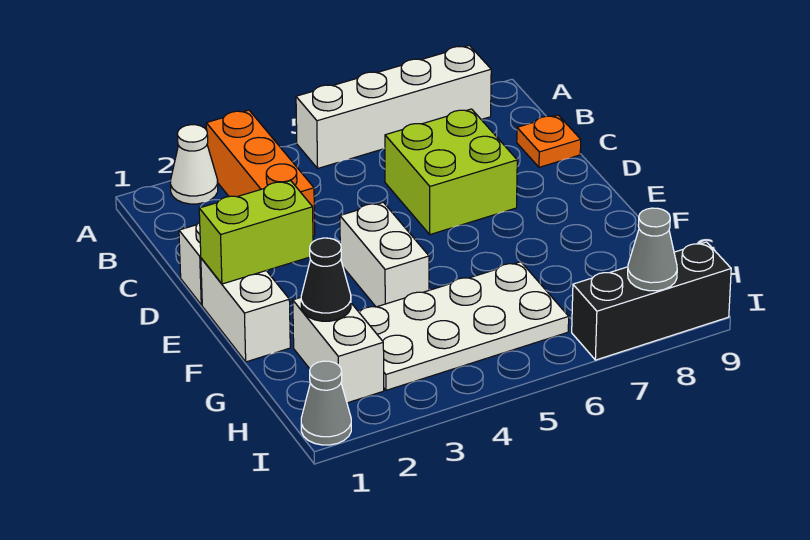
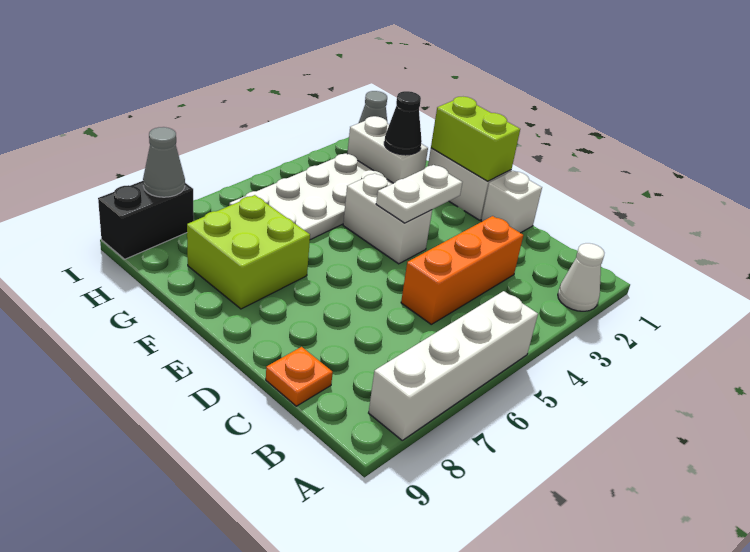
orange brick A3:C3 level 1 -> orange brick C3:C5 level 1
lime brick C6:D7 level 1 -> lime brick F7:G8 level 1
lime brick E1:E2 level 2 -> lime brick E1:F1 level 2
none -> white plate E3:E4 level 2
black brick I7:I9 level 1 -> black brick I8:I9 level 1

